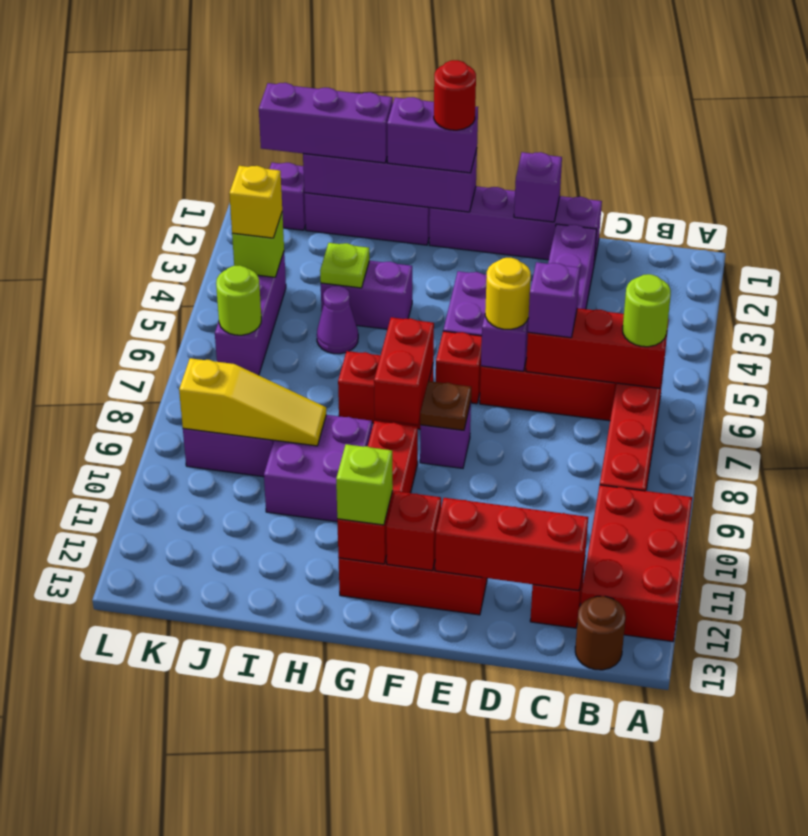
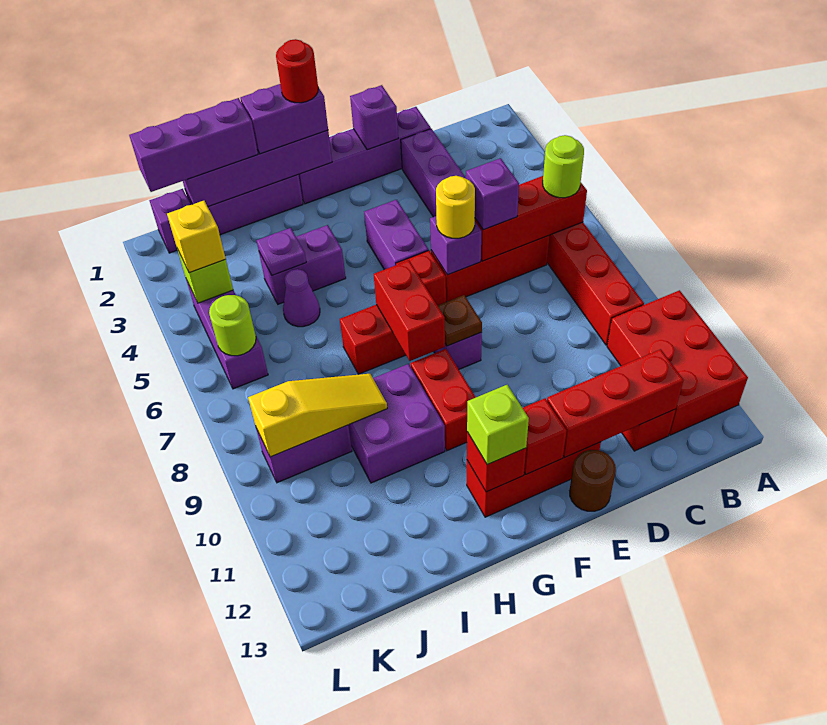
brown round brick B13 level 1 -> brown round brick E13 level 1
lime plate I4 level 2 -> purple plate I4 level 2

